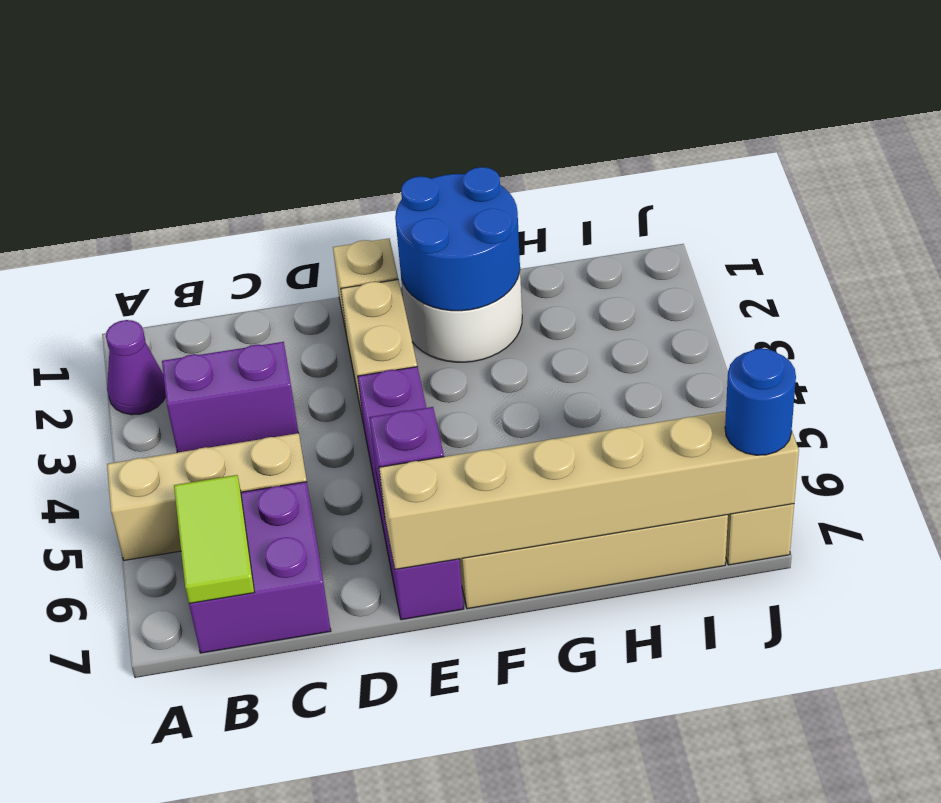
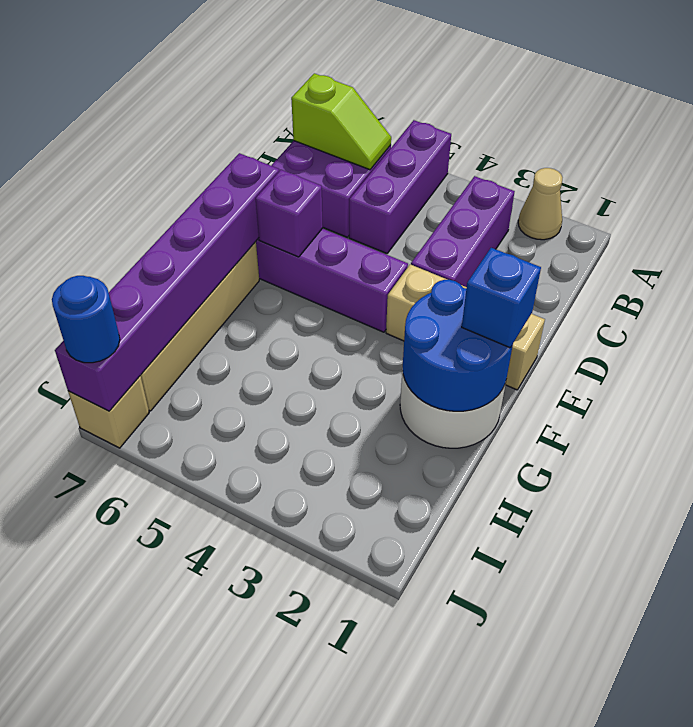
purple cone A2 level 1 -> tan cone A2 level 1
tan brick A5:C5 level 1 -> purple brick A5:C5 level 1
purple brick B3:C3 level 1 -> purple brick B3:D3 level 1
lime tile B6:B7 level 2 -> lime slope B6:B7 level 2 top 7
tan brick E7:J7 level 2 -> purple brick E7:J7 level 2
none -> blue brick F1 level 3

